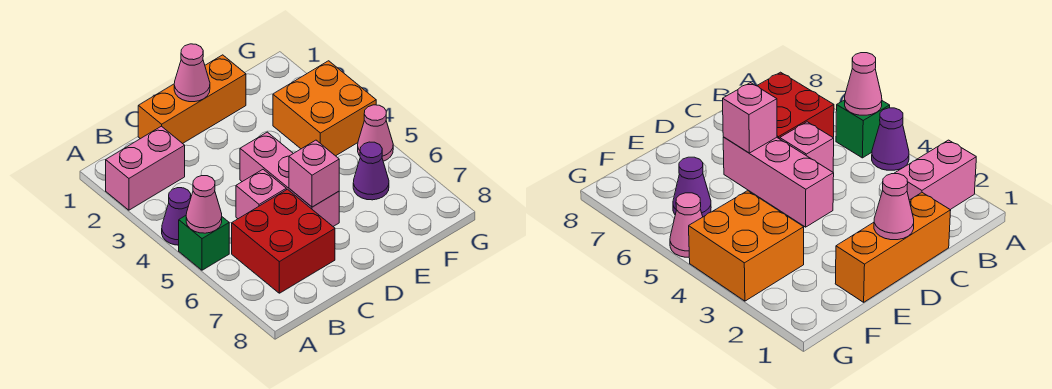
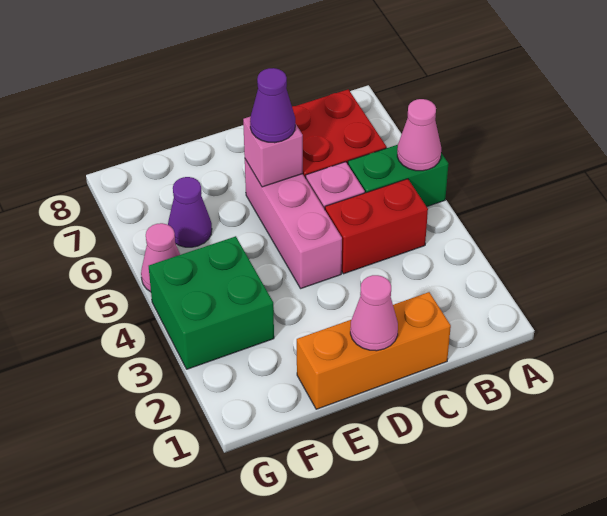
pink brick A2:B2 level 1 -> none
purple cone A4 level 1 -> purple cone D6 level 3
green brick A5 level 1 -> green brick A5:B5 level 1
none -> red brick B4:C4 level 1
orange brick F3:G4 level 1 -> green brick F3:G4 level 1

